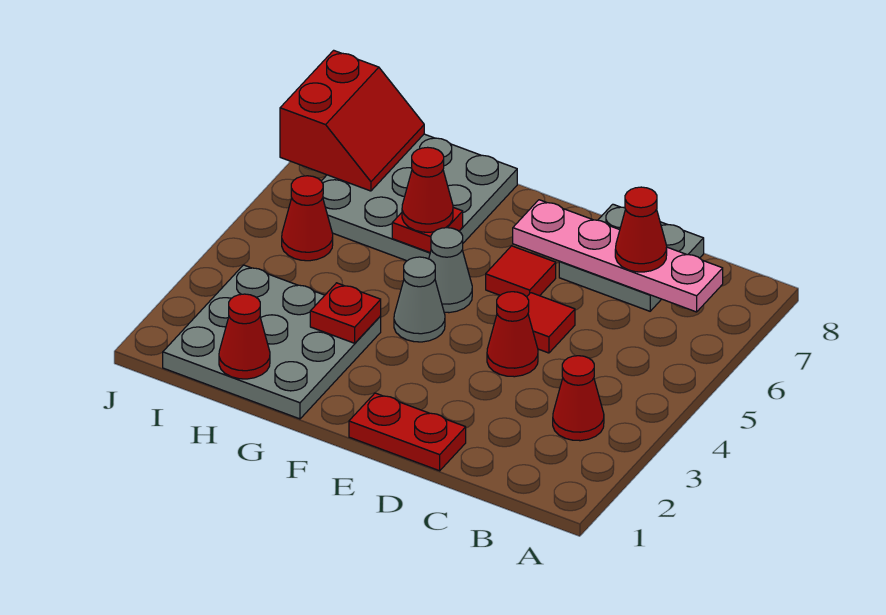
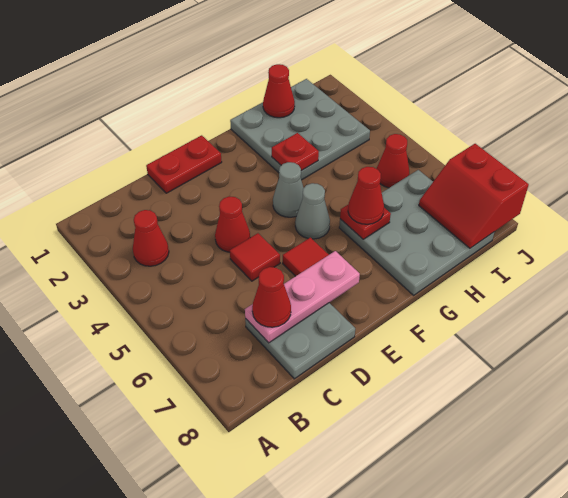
pink plate B7:E7 level 2 -> pink plate C7:E7 level 2

